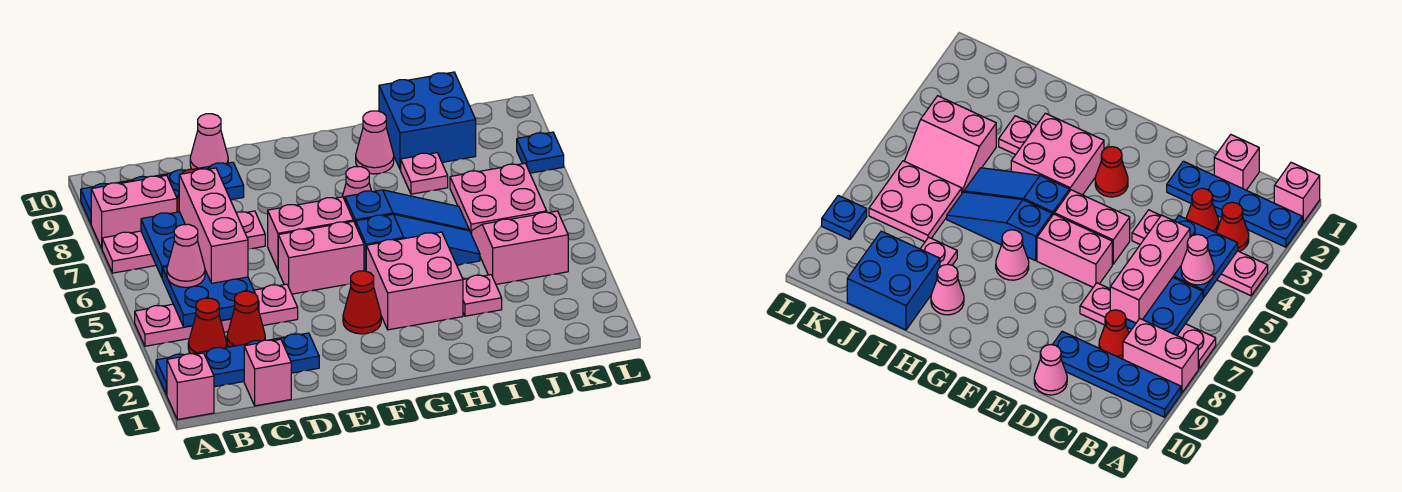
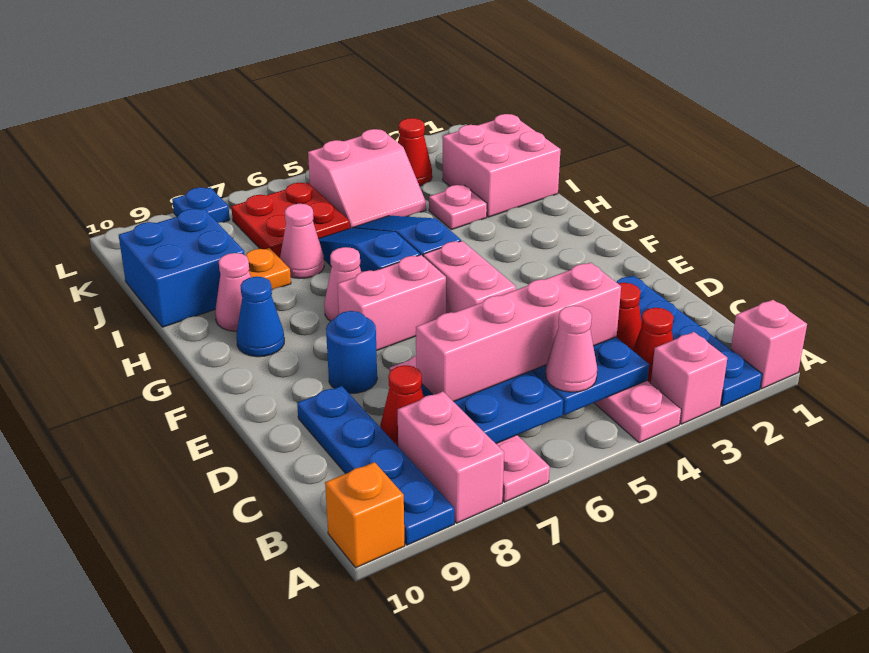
none -> orange brick A10 level 1
pink brick C1 level 1 -> pink brick A3 level 1
pink brick C5:C7 level 3 -> pink brick C4:C7 level 3
pink cone D10 level 1 -> pink cone I7 level 1
pink brick E6:F6 level 1 -> pink brick F6:F7 level 1
none -> blue round brick E8 level 1
red cone F3 level 1 -> red cone K3 level 1
pink brick G3:H4 level 1 -> pink brick I1:J2 level 1
none -> blue cone G9 level 1
pink plate I8 level 1 -> orange plate I8 level 1
pink slope J4:K5 level 1 top 4 -> pink slope J4:K5 level 1 top K
pink plate J6:K7 level 1 -> red plate J6:K7 level 1

